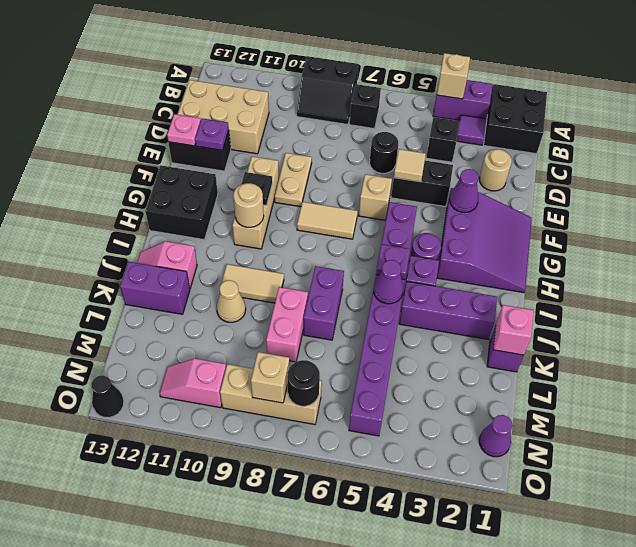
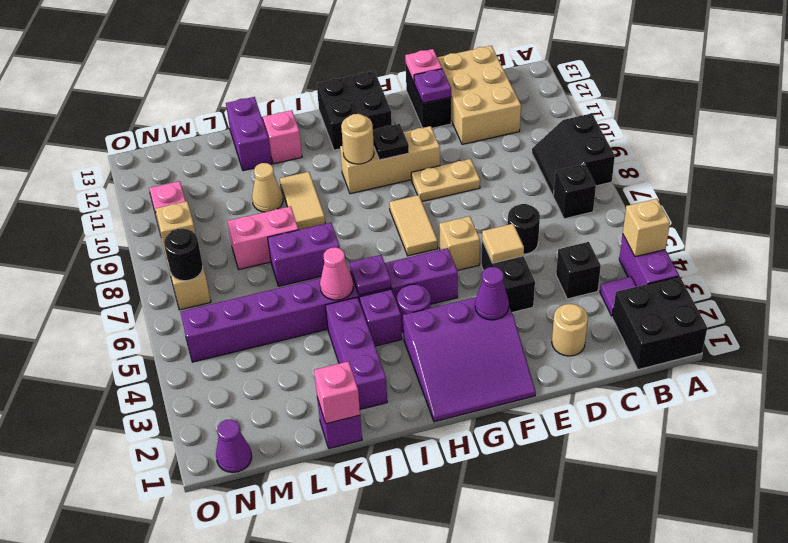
purple cone J5 level 2 -> pink cone J5 level 2
black cone O13 level 1 -> none

